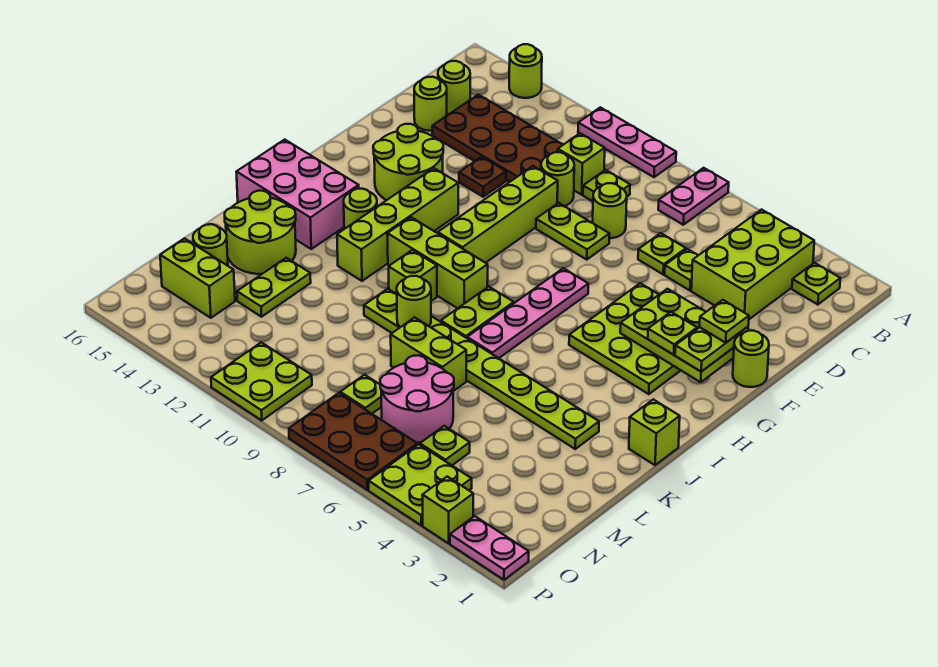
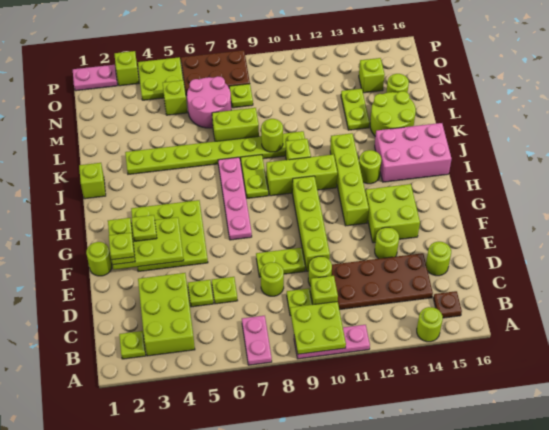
lime round brick C15 level 1 -> lime round brick E13 level 1
brown plate E12 level 1 -> brown plate B15 level 1
lime round brick F13:G14 level 1 -> lime brick F13:G14 level 1
lime plate N5 level 1 -> lime brick N5 level 1
lime brick N14:N15 level 1 -> lime brick N14 level 1
lime plate O10:P11 level 1 -> lime plate A9:B10 level 2

